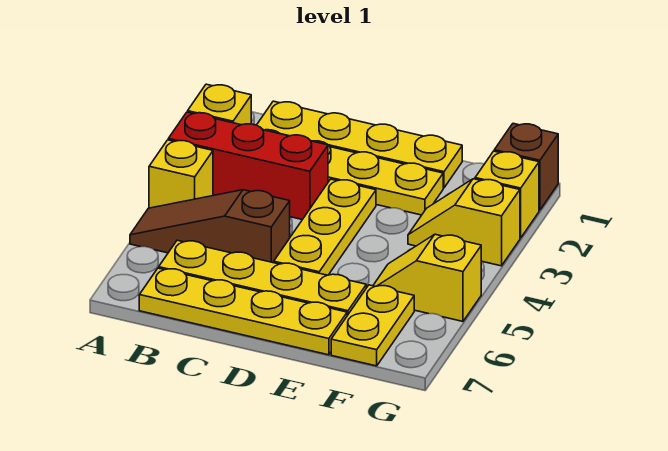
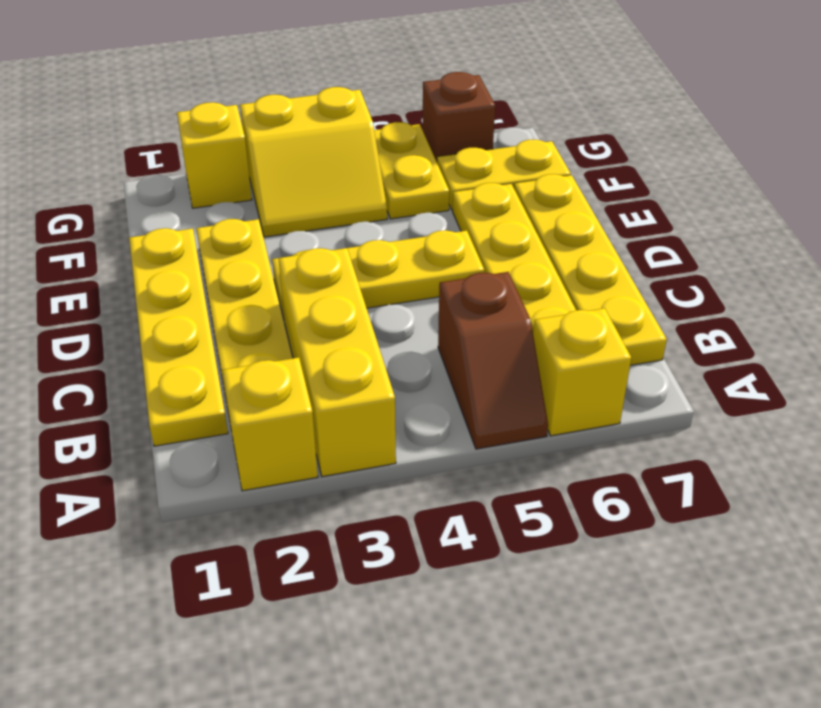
red brick A3:C3 level 1 -> yellow brick A3:C3 level 1
yellow brick A4 level 1 -> yellow brick A6 level 1
brown slope A5:C5 level 1 top C -> brown slope A5:B5 level 1 top B
yellow slope F3:G3 level 1 top G -> yellow slope F3:G4 level 1 top G
yellow slope F5:G5 level 1 top G -> yellow plate F5:G5 level 1
brown brick G1 level 1 -> brown brick G6 level 1

